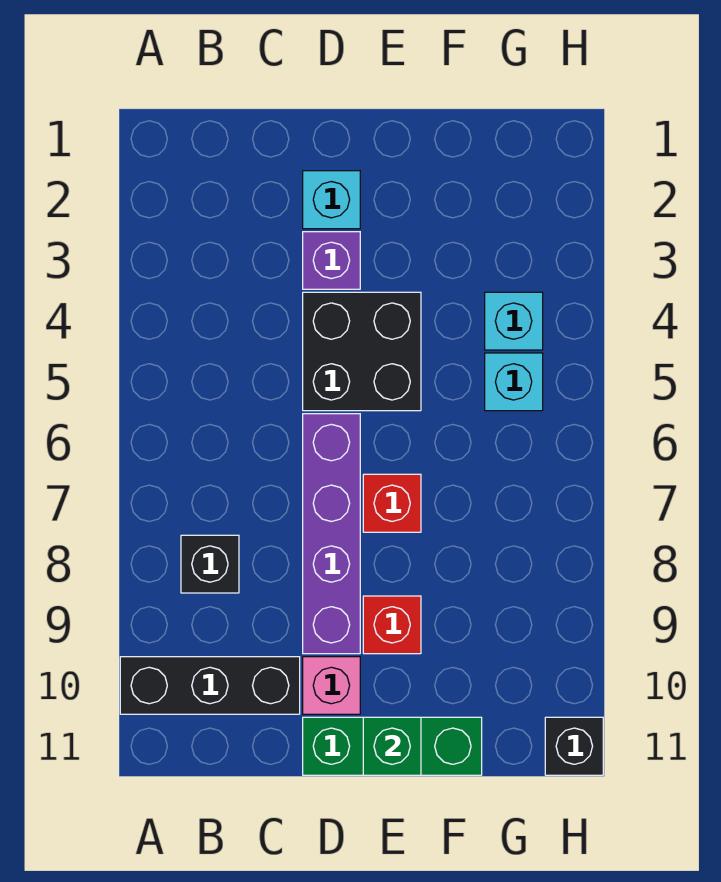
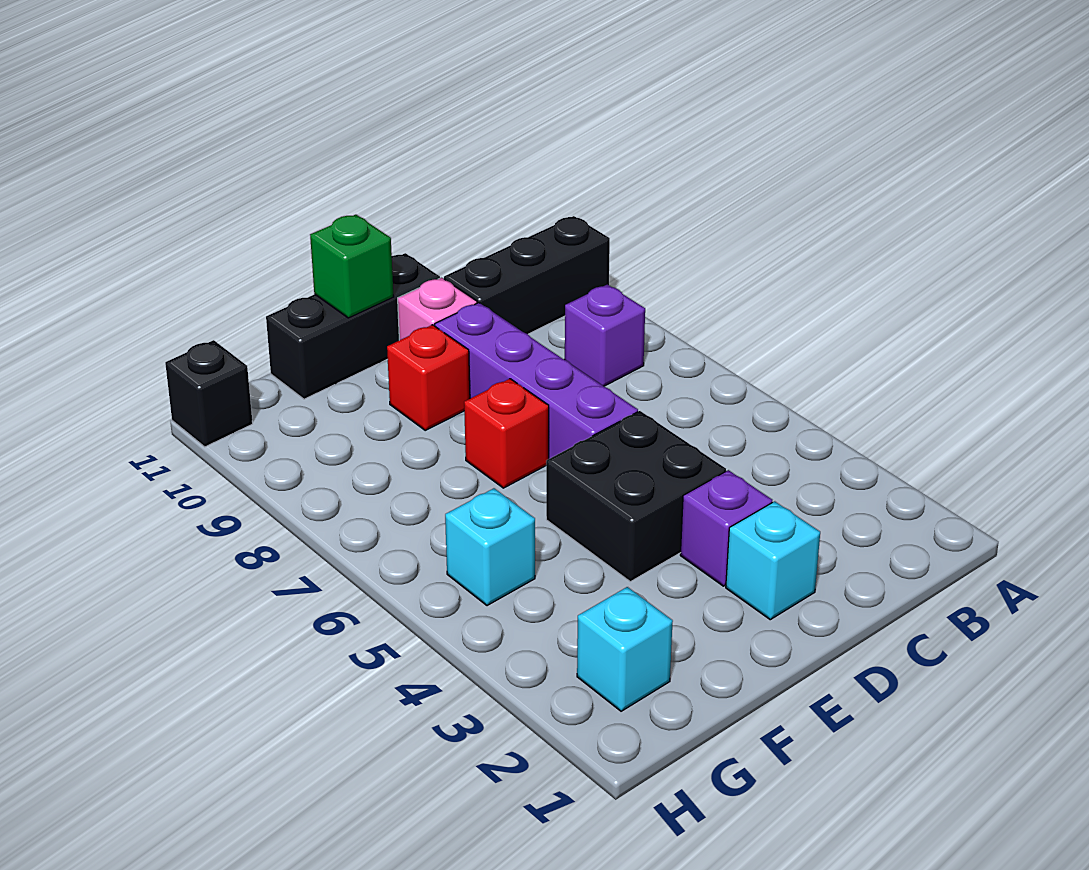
black brick B8 level 1 -> purple brick B8 level 1
green brick D11:F11 level 1 -> black brick D11:F11 level 1
cyan brick G4 level 1 -> cyan brick G2 level 1

